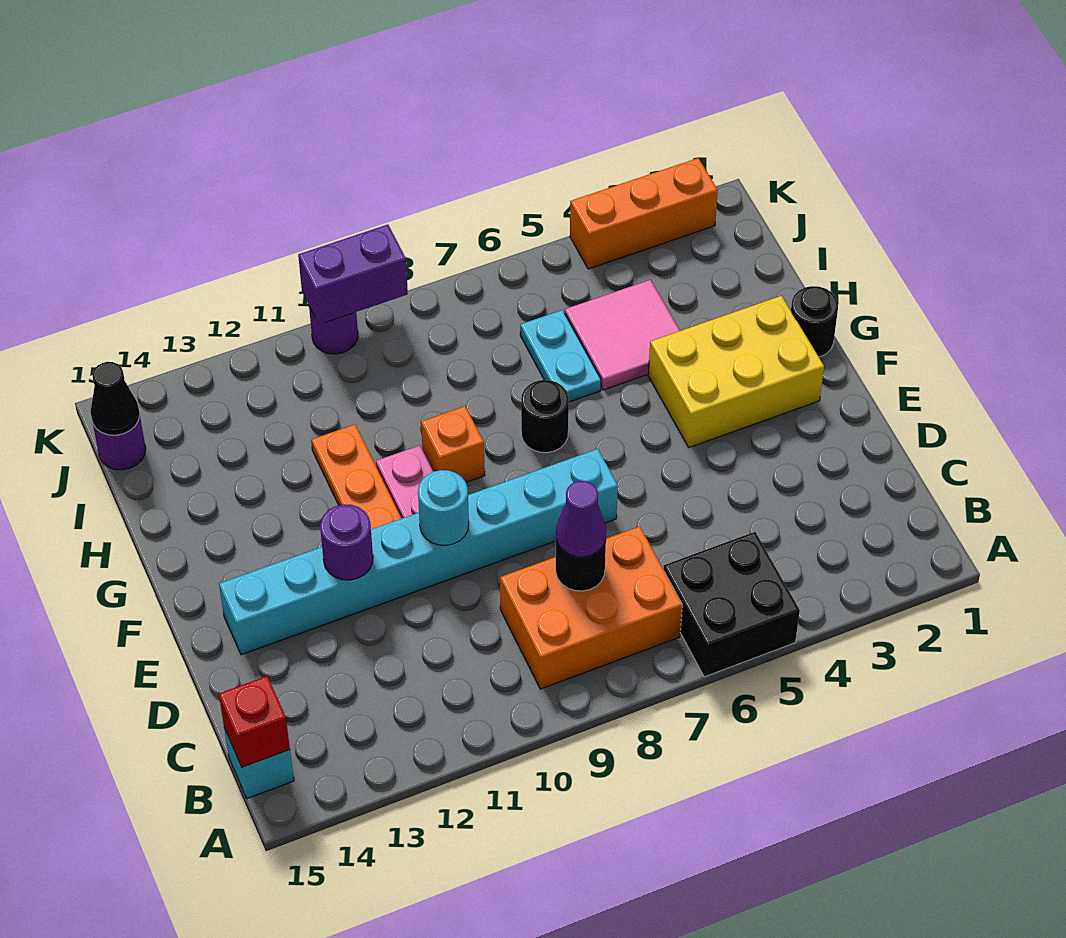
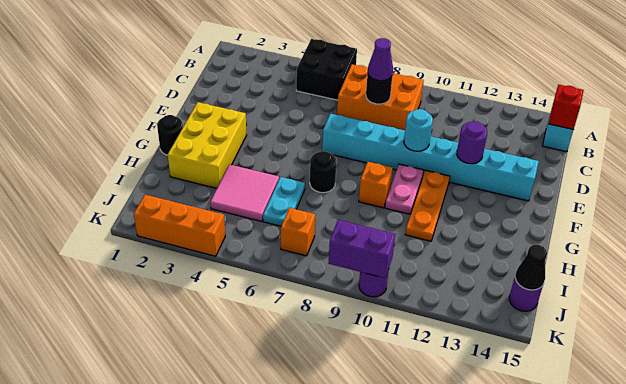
yellow brick F2:G4 level 1 -> yellow brick F2:H3 level 1
none -> orange brick J7 level 1

